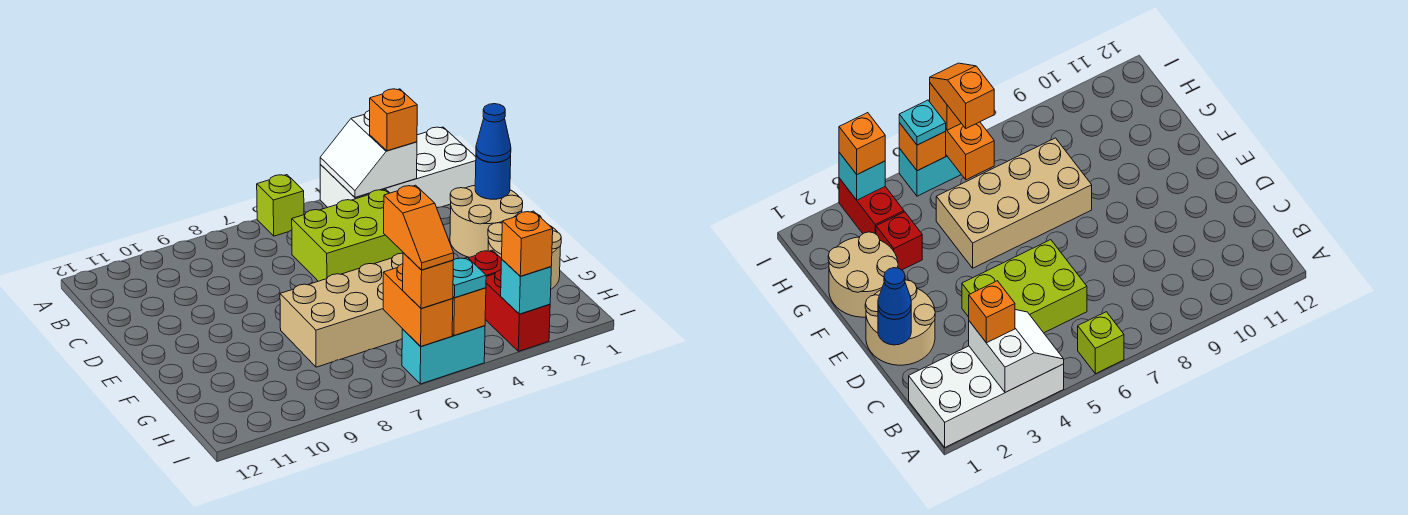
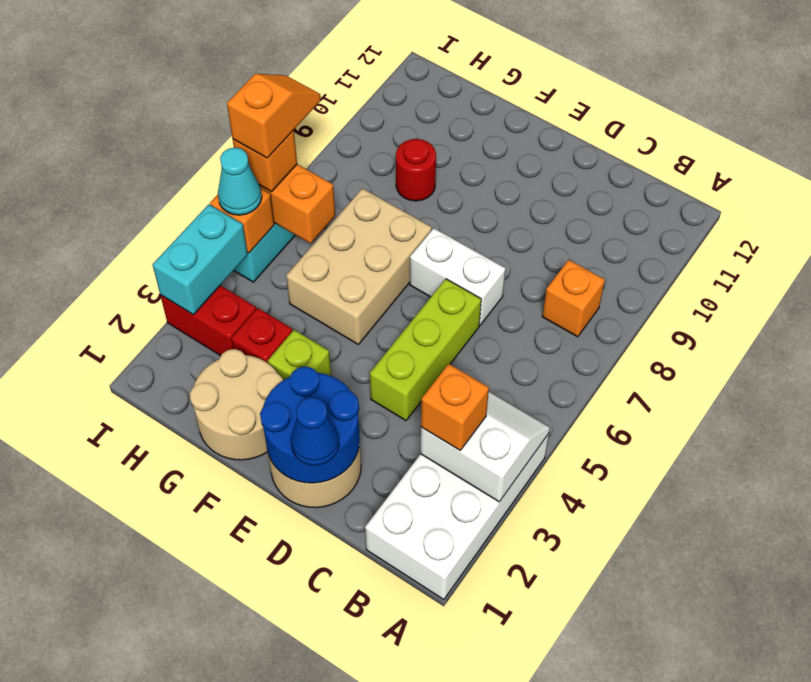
lime brick A6 level 1 -> lime brick F3 level 1
lime brick C4:D6 level 1 -> lime brick D4:D6 level 1
blue round brick D1 level 2 -> blue round brick D1:E2 level 2
none -> white brick D7:E7 level 1
tan brick F5:G8 level 1 -> tan brick F5:G7 level 1
none -> red round brick G9 level 1
orange slope H6:I6 level 4 top H -> orange slope I6:I7 level 4 top 6
cyan brick I3 level 2 -> cyan brick I3:I4 level 2
orange brick I3 level 3 -> orange brick B8 level 1
cyan plate I5 level 3 -> cyan cone I5 level 3

